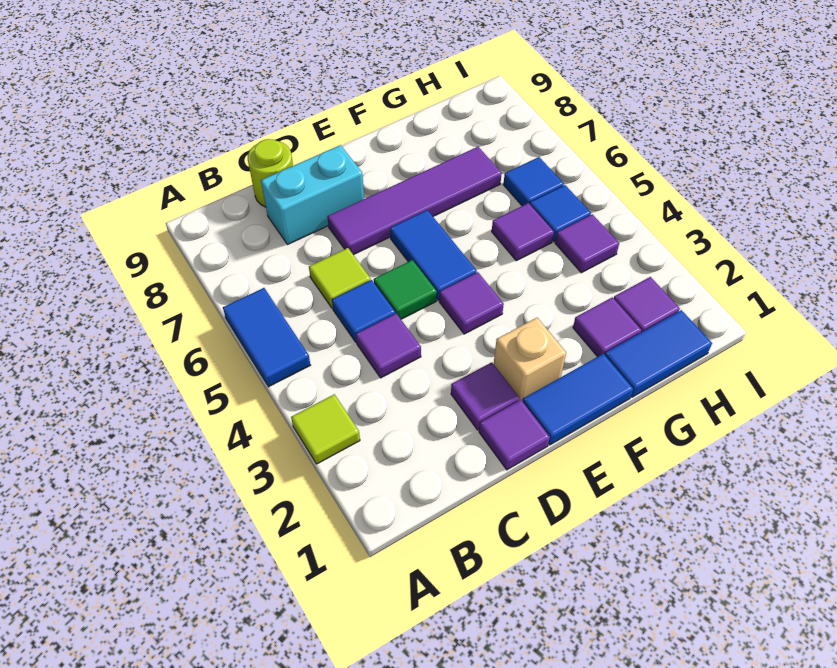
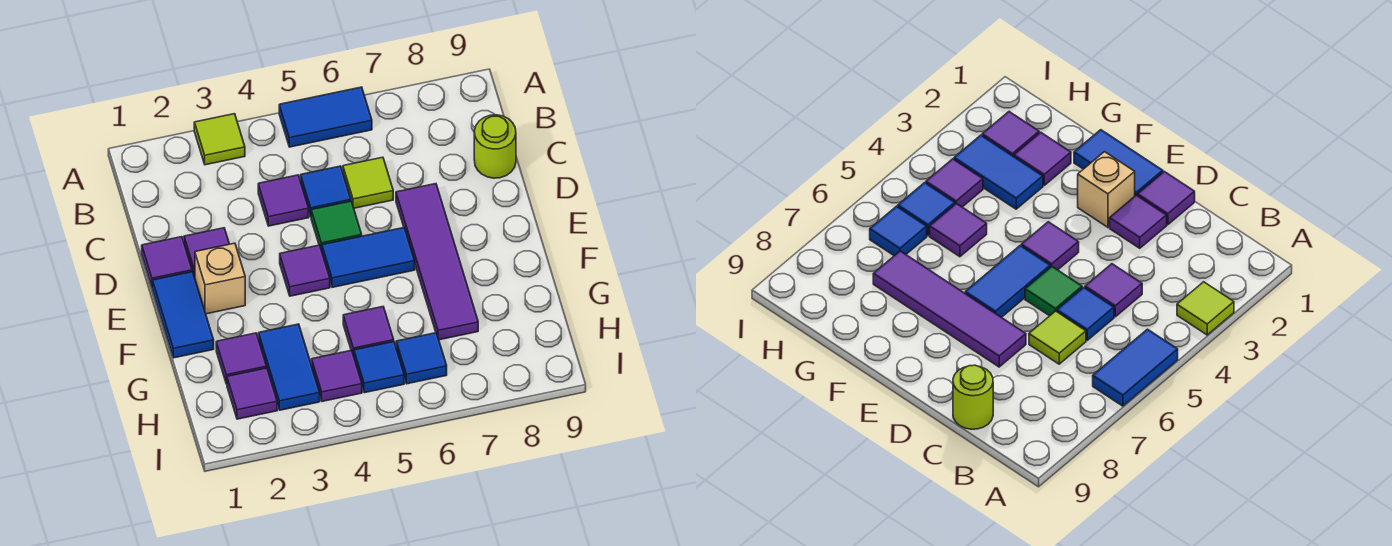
cyan brick C8:D8 level 1 -> none
blue tile G1:H1 level 1 -> blue tile G3:H3 level 1

